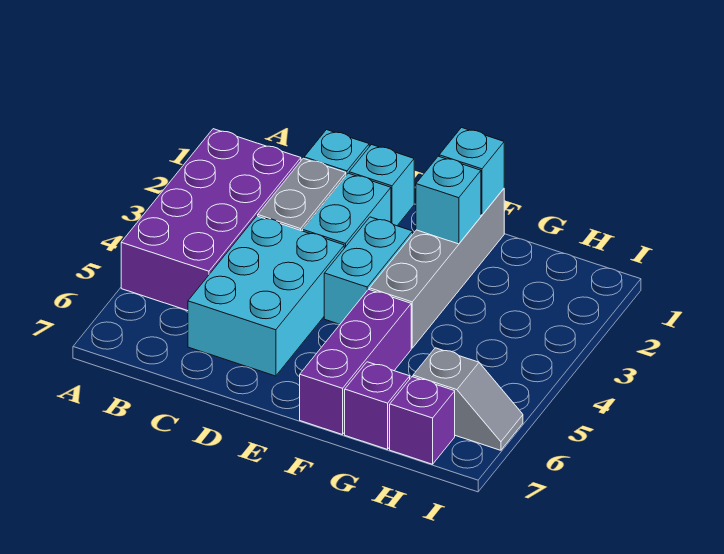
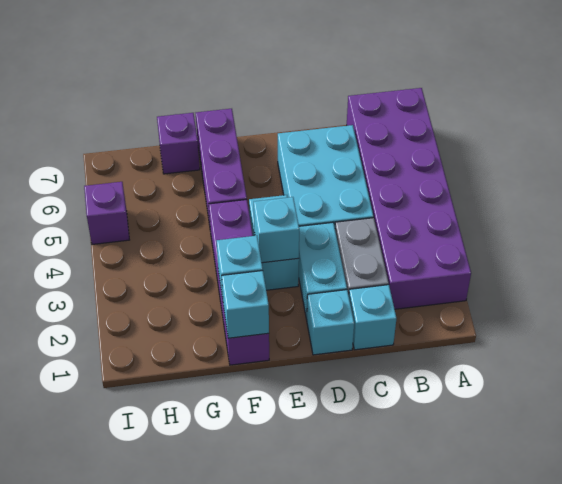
purple brick A2:B5 level 1 -> purple brick A2:B7 level 1
none -> cyan brick E3 level 2
grey brick F1:F4 level 1 -> purple brick F1:F4 level 1
grey slope H6:I6 level 1 top H -> none
purple brick H7 level 1 -> purple brick I5 level 1

